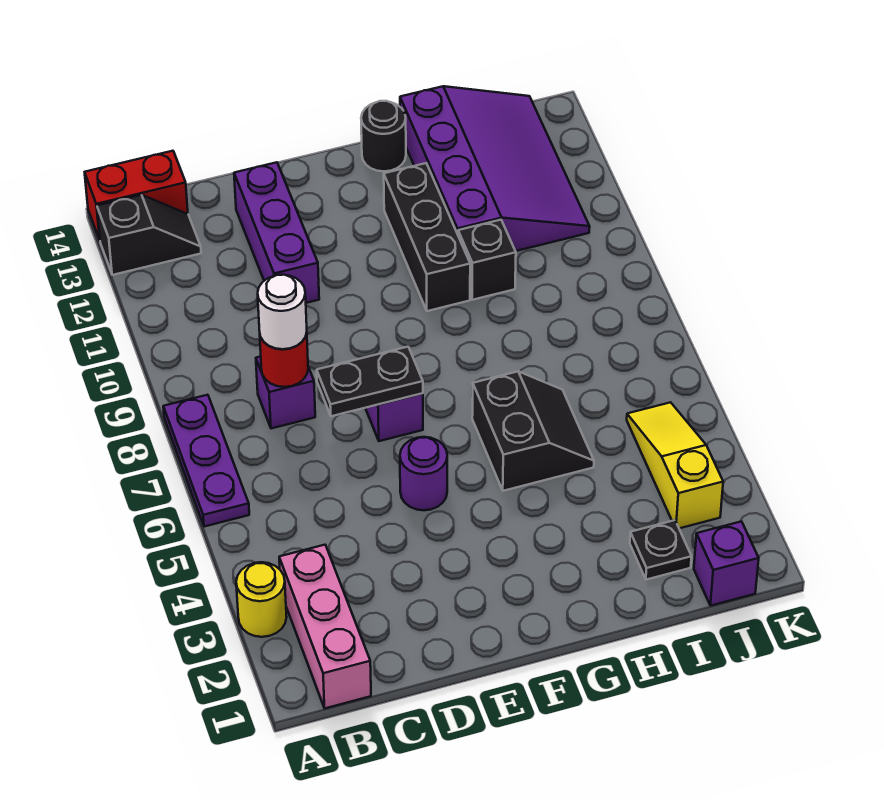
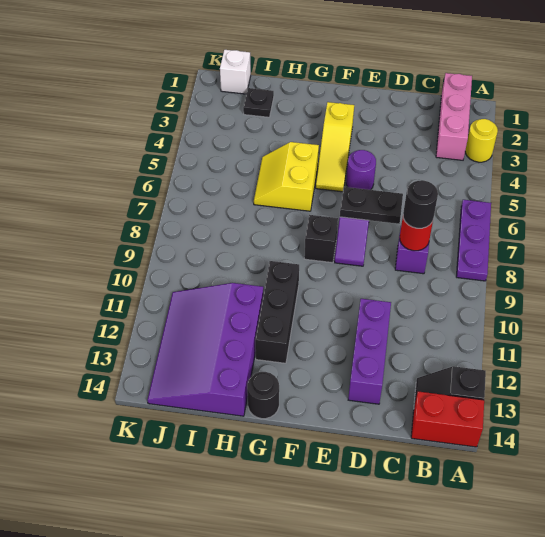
white round brick C8 level 3 -> black round brick C8 level 3
black slope G5:H6 level 1 top G -> yellow slope G5:H6 level 1 top G
black brick H10 level 1 -> black brick F8 level 1
purple brick J1 level 1 -> white brick J1 level 1
yellow slope J3:J5 level 1 top 3 -> yellow slope F3:F5 level 1 top 3

